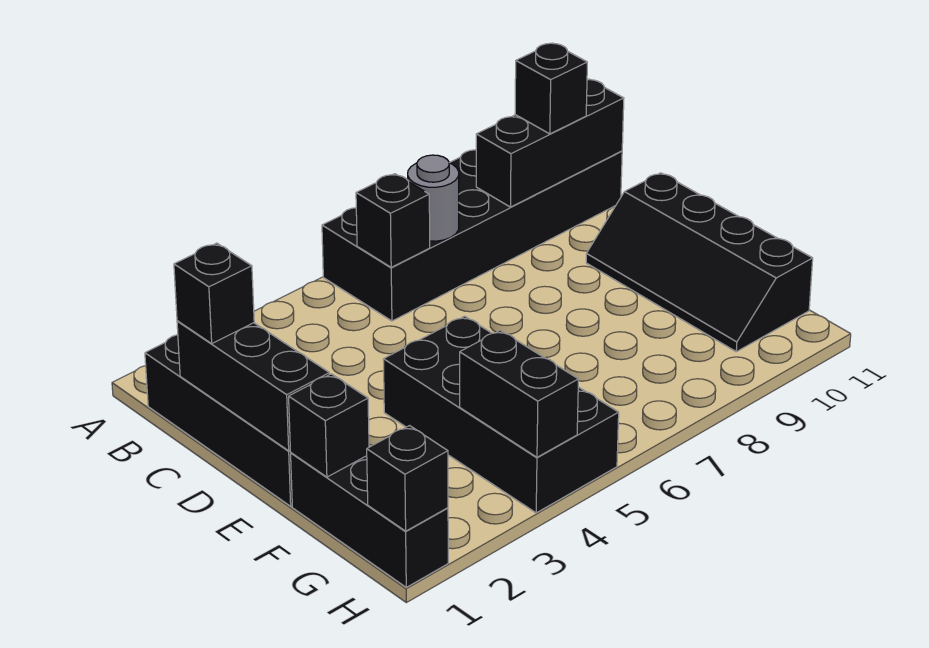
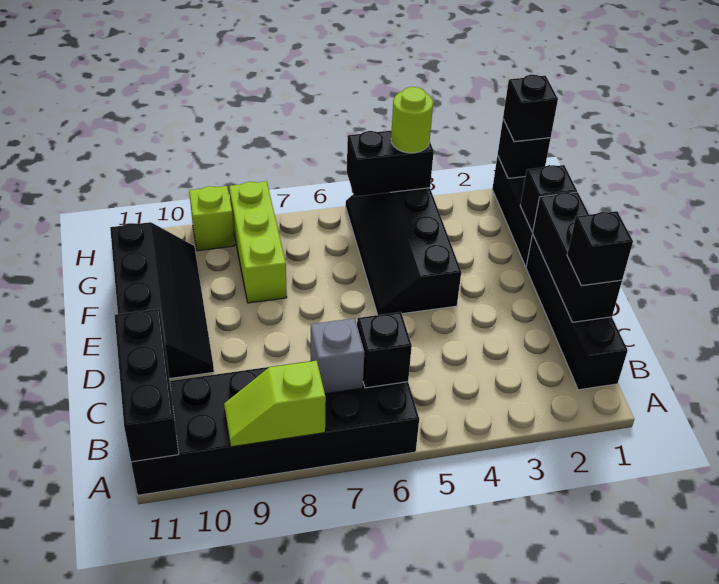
none -> lime slope A8:A9 level 2 top 8
grey round brick B7 level 2 -> grey brick B7 level 2
black brick B9:B11 level 2 -> black brick A11:C11 level 2
black brick B10 level 3 -> black brick H1 level 3
black brick E4:H5 level 1 -> black slope E4:H5 level 1 top 4
none -> lime brick F8:H8 level 1
black brick G4:H4 level 2 -> black brick H4:H5 level 2
none -> lime round brick H4 level 3
none -> lime brick H9 level 1

